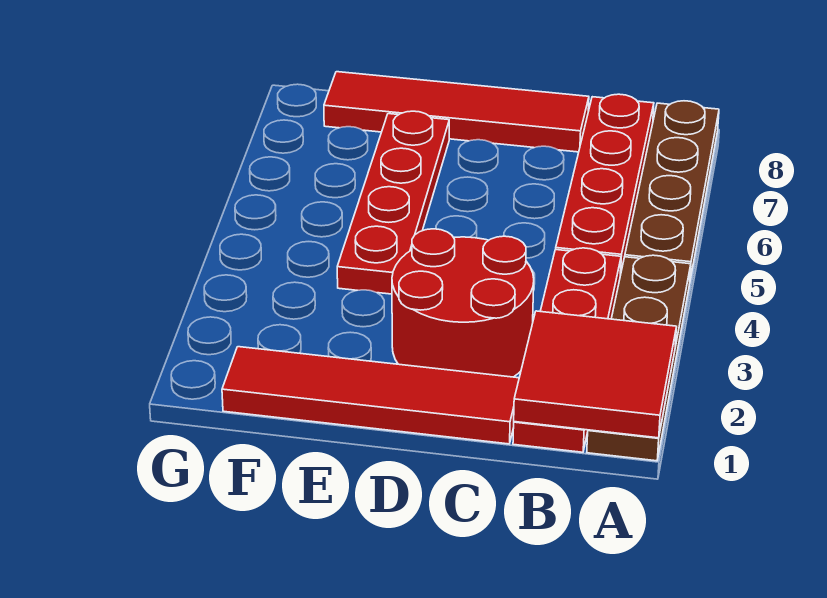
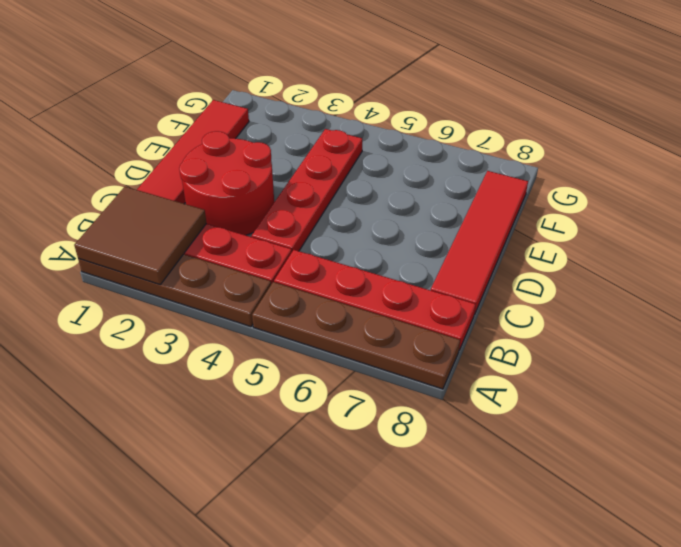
red tile A1:B2 level 2 -> brown tile A1:B2 level 2
red plate E4:E7 level 1 -> red plate C4:F4 level 1

